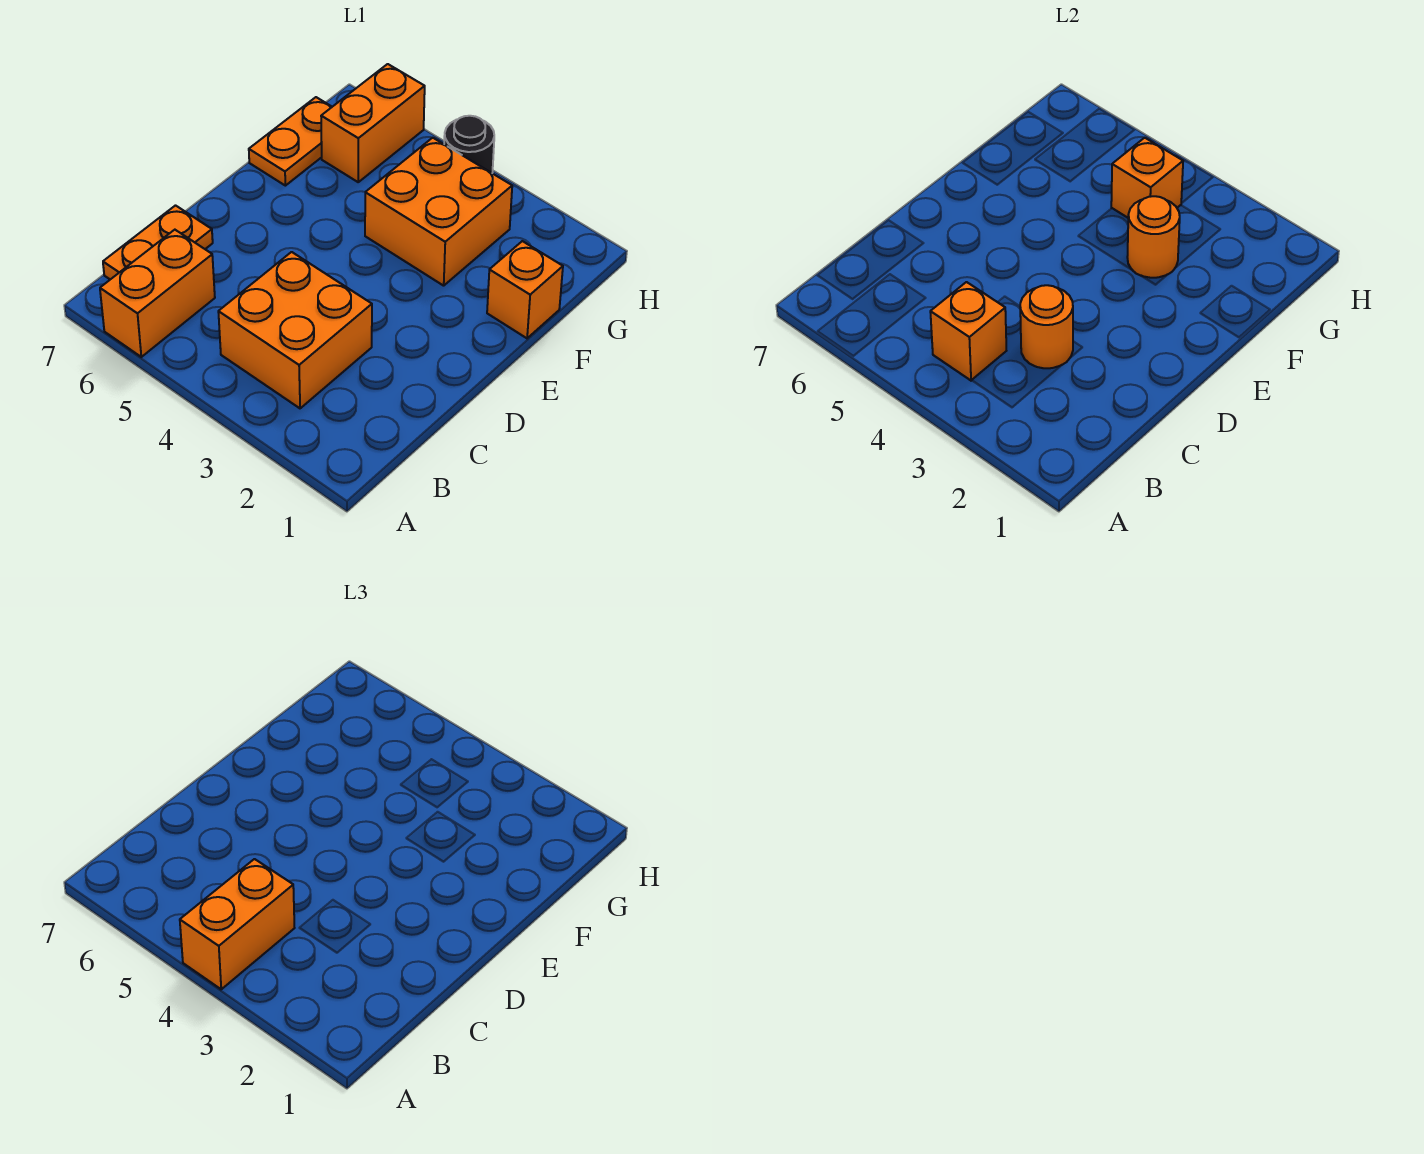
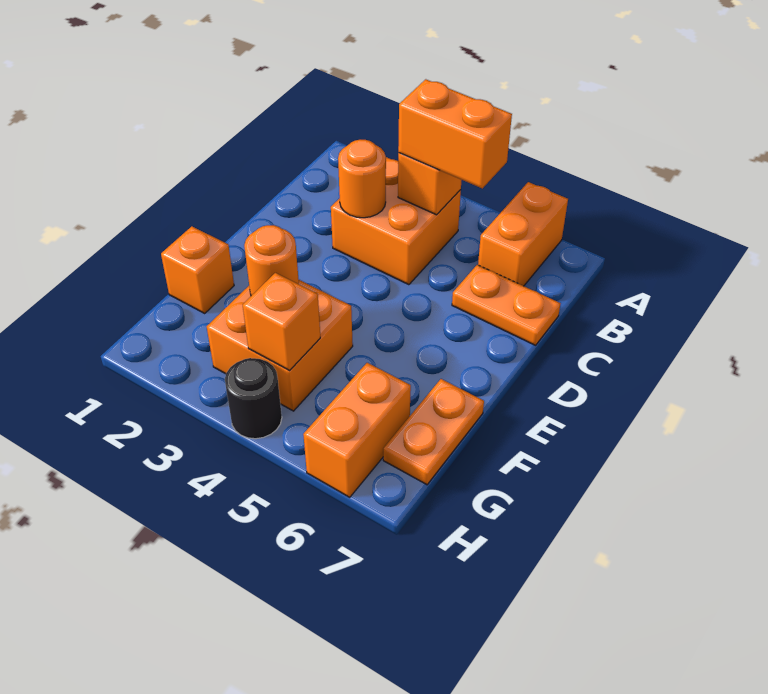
orange brick A4:B4 level 3 -> orange brick B4:B5 level 3
orange plate B7:C7 level 1 -> orange plate C6:C7 level 1

